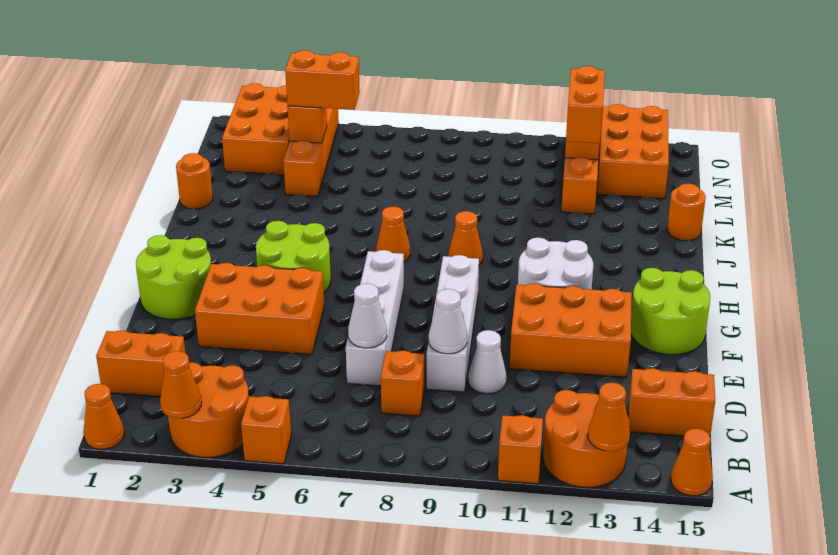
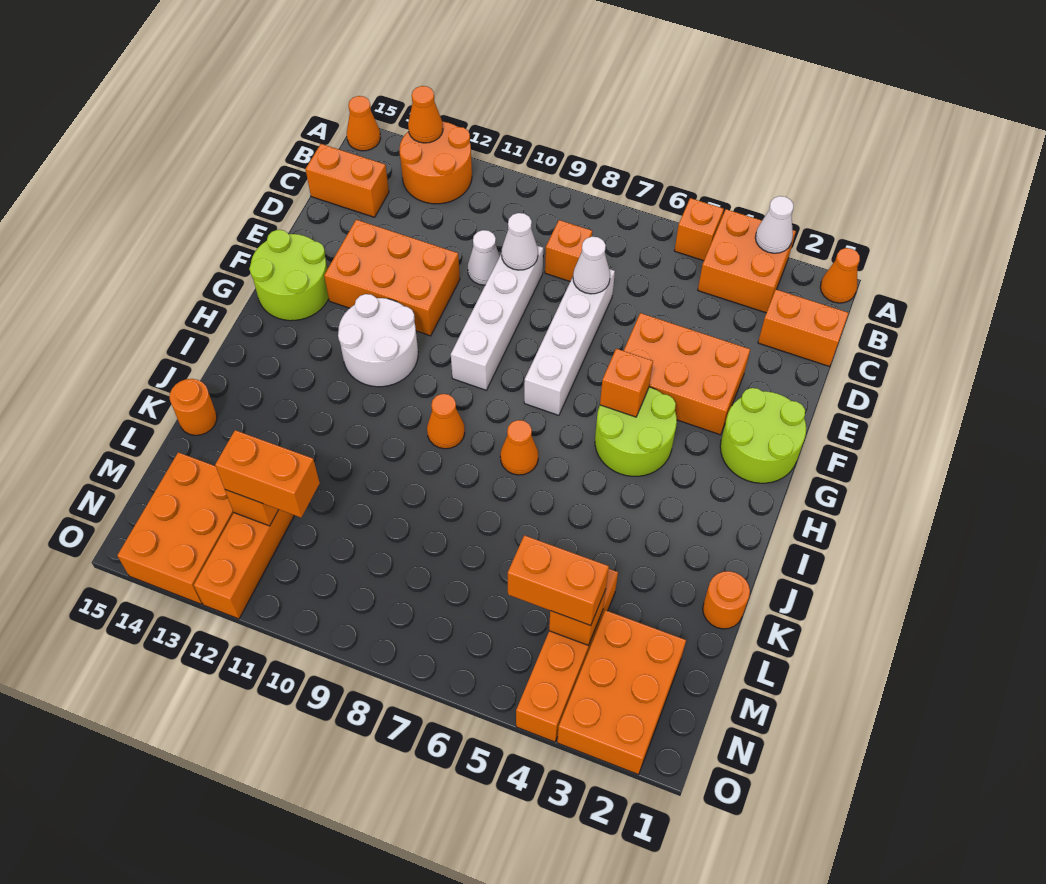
orange round brick A3:B4 level 1 -> orange brick A3:B4 level 1
orange cone A3 level 2 -> white cone A3 level 2
orange brick A11 level 1 -> orange brick G5 level 2
orange brick L12:M12 level 3 -> orange brick M11:M12 level 3

